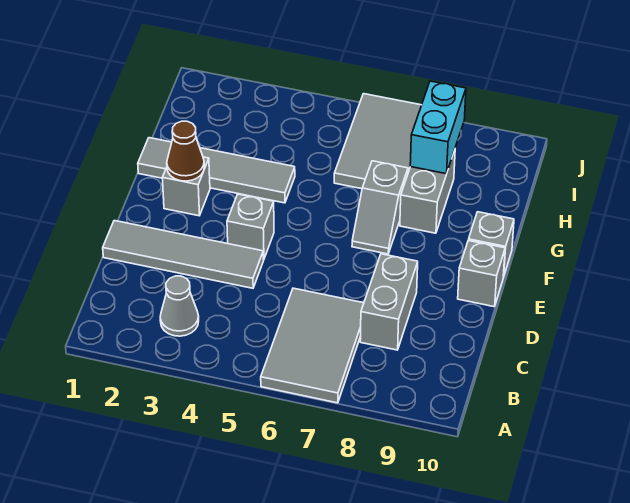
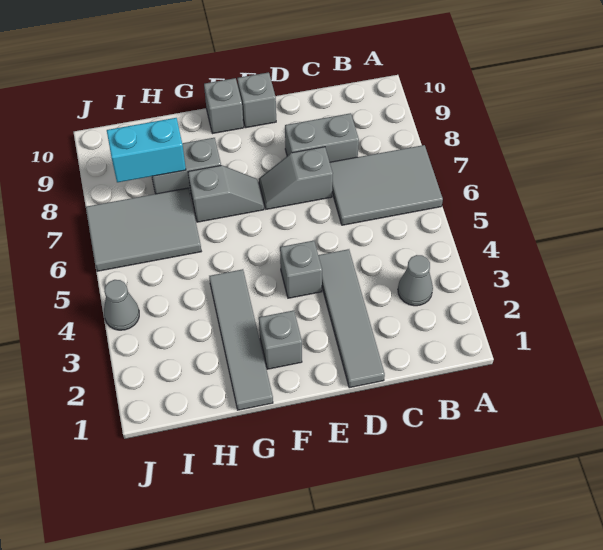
none -> grey slope D7:E7 level 1 top D
brown cone F2 level 2 -> none
none -> grey cone J4 level 1

